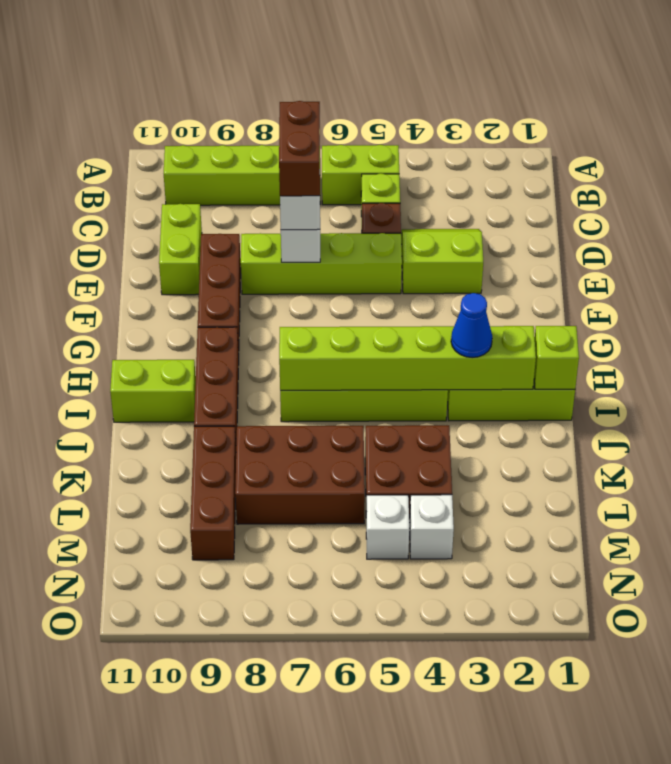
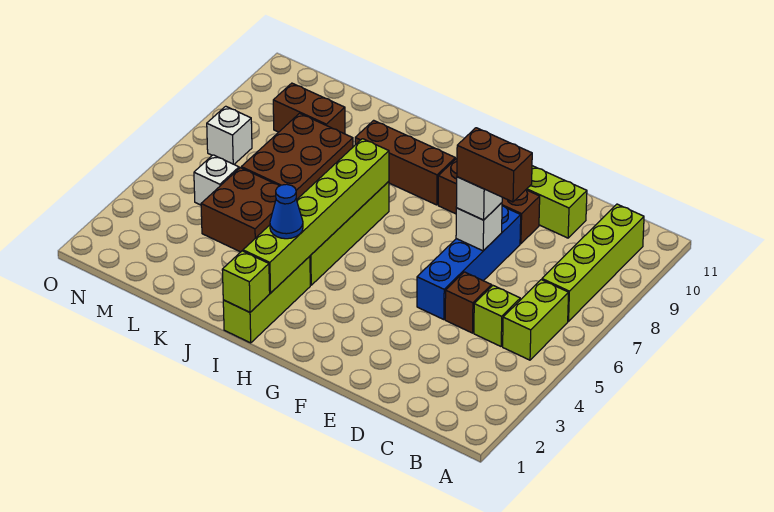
lime slope D3:E4 level 1 top E -> none
lime brick E5:E8 level 1 -> blue brick E5:E8 level 1
lime brick I10:I11 level 1 -> none
brown brick K9:M9 level 1 -> brown brick L9:M9 level 1
white brick M4 level 1 -> white brick N7 level 1

